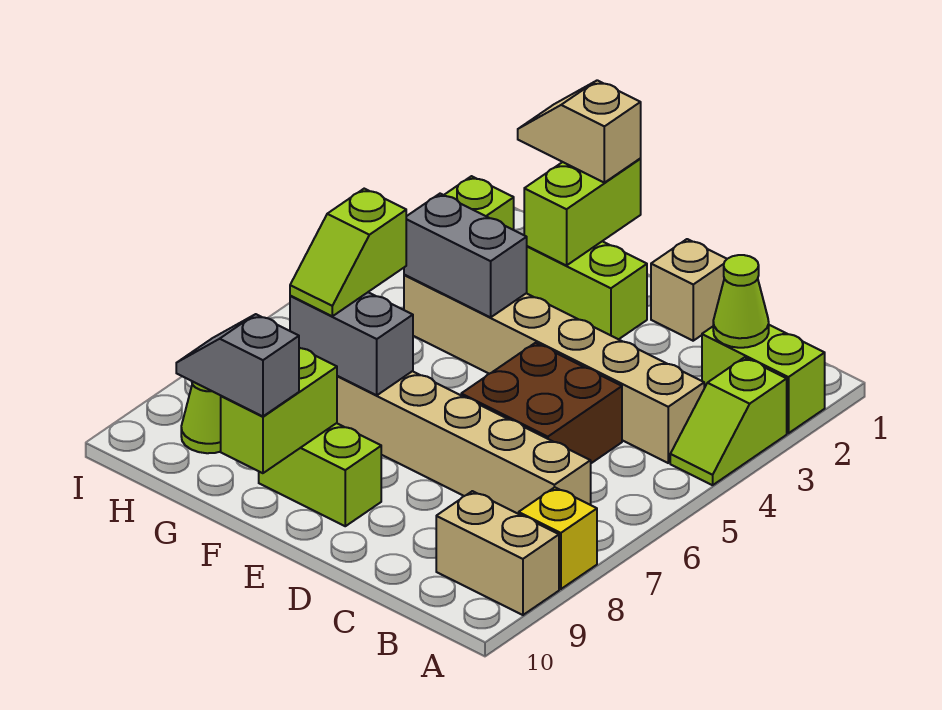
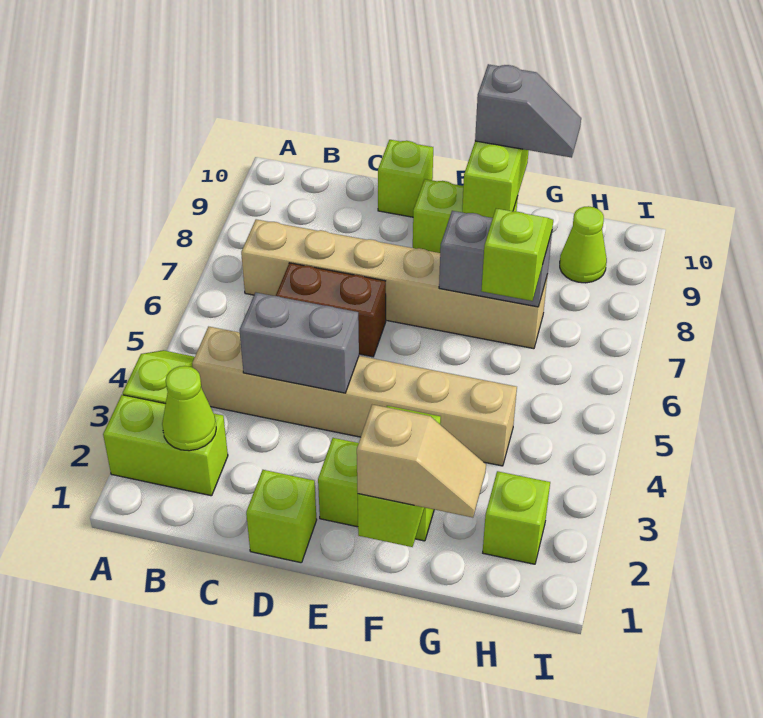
yellow brick A8 level 1 -> none
tan brick A9:B9 level 1 -> none
brown brick C5:D6 level 1 -> brown brick C6:D6 level 1
tan brick D1 level 1 -> lime brick D1 level 1
none -> lime brick D10 level 1
grey brick F4:G4 level 2 -> grey brick C4:D4 level 2

